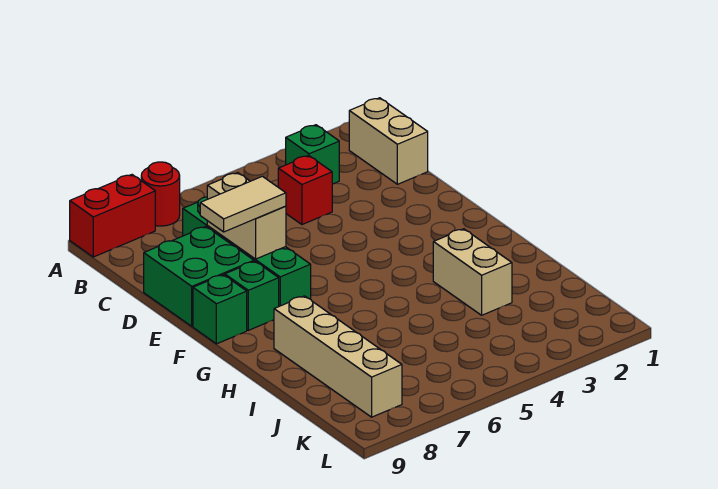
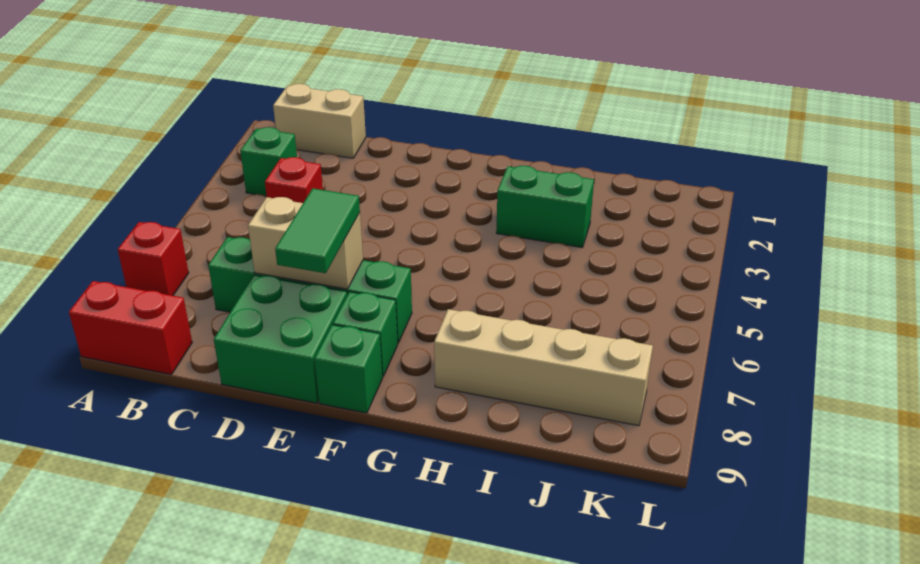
red round brick A7 level 1 -> red brick A7 level 1
red brick A8:A9 level 1 -> red brick A9:B9 level 1
tan tile E7:E8 level 3 -> green tile E7:E8 level 3
tan brick H3:I3 level 1 -> green brick H3:I3 level 1

